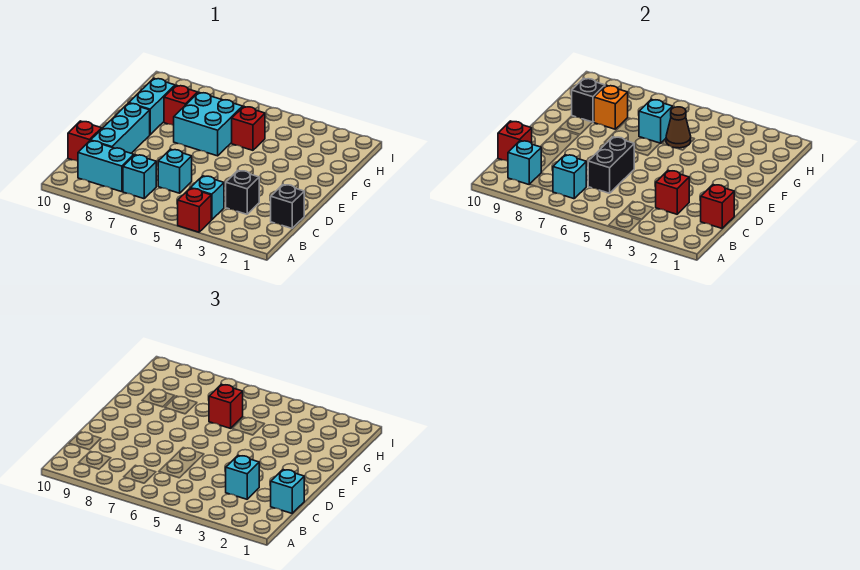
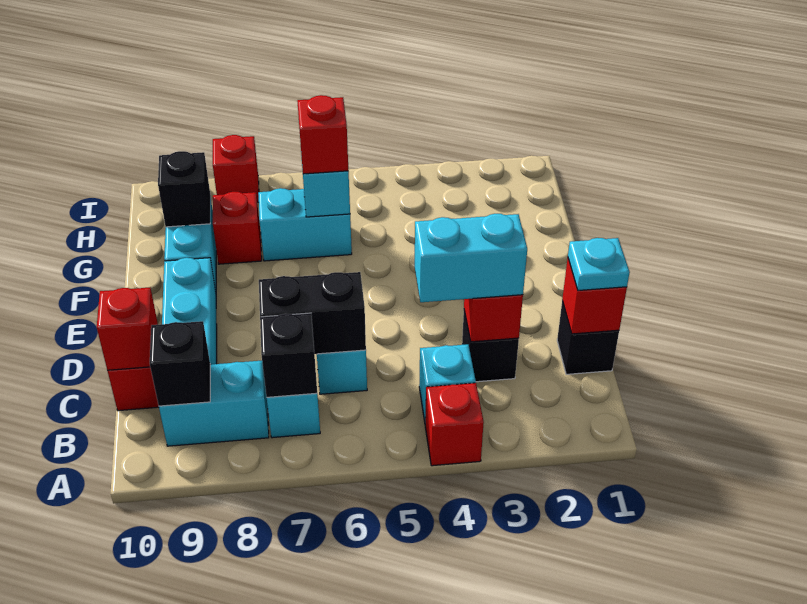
cyan brick B7 level 2 -> black brick B7 level 2
cyan brick B9 level 2 -> black brick B9 level 2
cyan brick C1 level 3 -> cyan plate C1 level 3
cyan brick C3 level 3 -> cyan brick C3:C4 level 3
black brick C6:D6 level 2 -> black brick C6:C7 level 2
cyan brick F6:G7 level 1 -> cyan brick G6:G7 level 1
red brick G5 level 1 -> red brick I8 level 1
brown cone G5 level 2 -> none
orange brick G8 level 2 -> none

